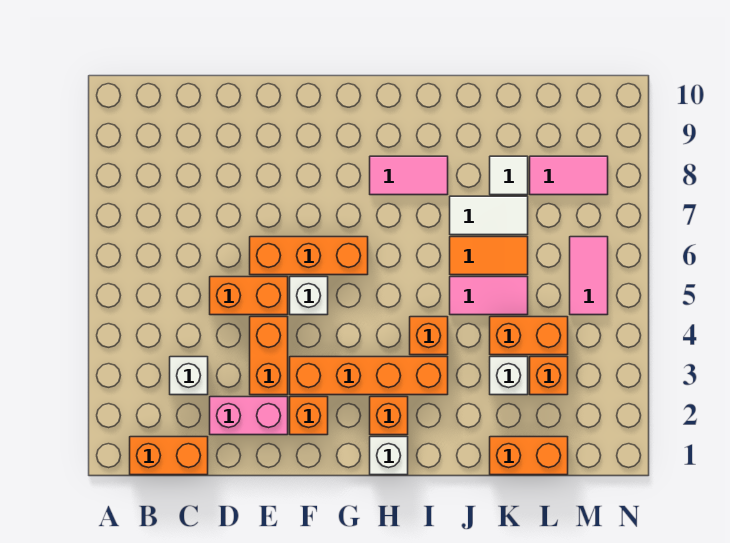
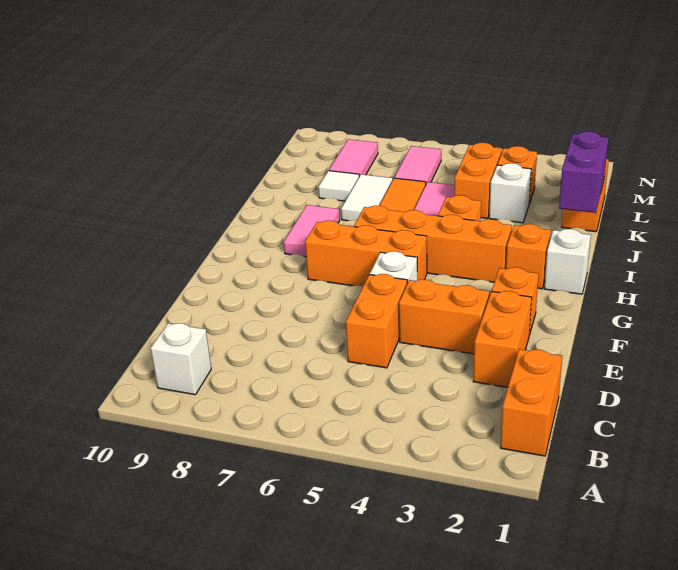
white brick C3 level 1 -> white brick B9 level 1
pink brick D2:E2 level 1 -> orange brick D2:E2 level 1
orange brick E6:G6 level 1 -> orange brick G5:G7 level 1
orange brick F3:I3 level 1 -> orange brick H3:H6 level 1
none -> purple brick J1:K1 level 2
pink tile M5:M6 level 1 -> pink tile L6:M6 level 1

